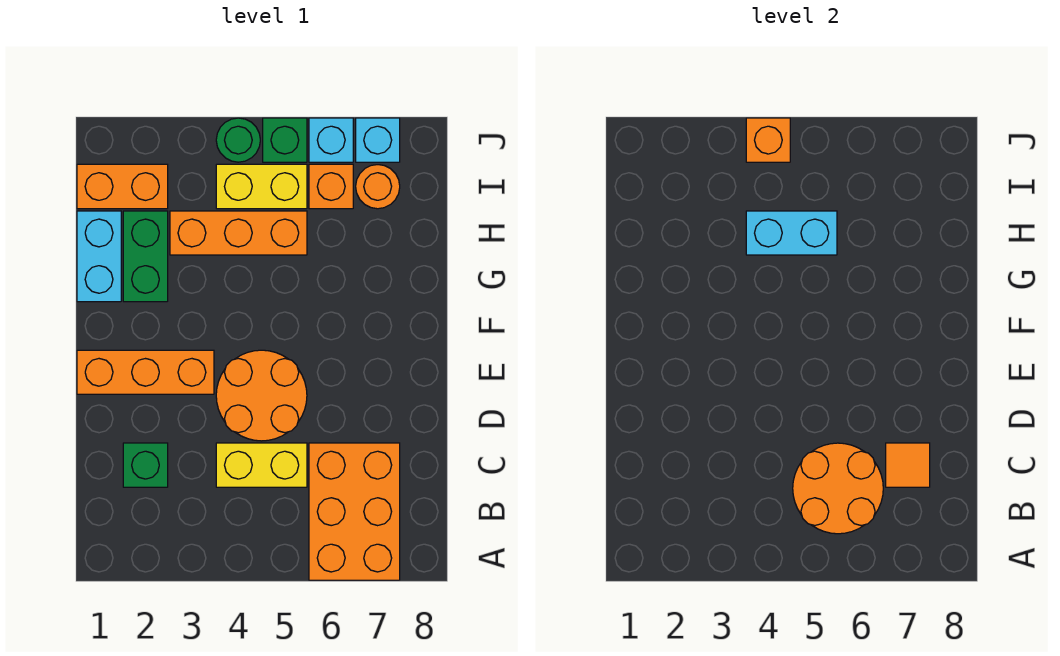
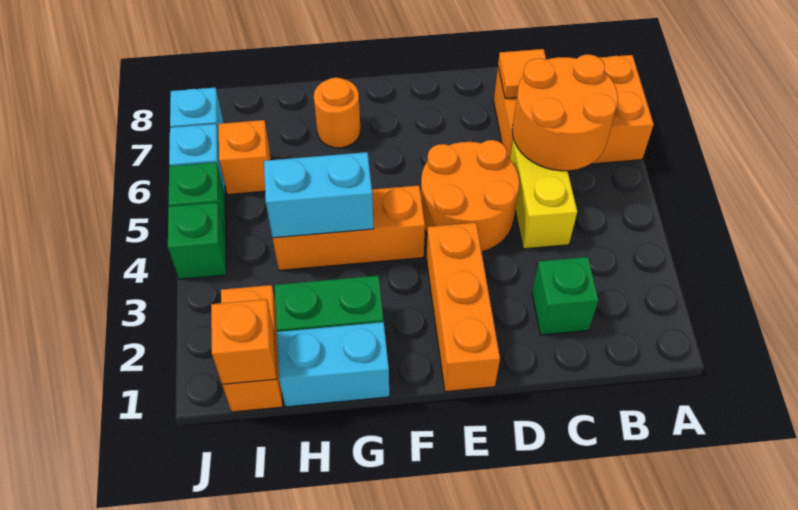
orange brick H3:H5 level 1 -> orange brick F4:H4 level 1
cyan brick H4:H5 level 2 -> cyan brick G4:H4 level 2
yellow brick I4:I5 level 1 -> none
orange round brick I7 level 1 -> orange round brick G7 level 1
green round brick J4 level 1 -> green brick J4 level 1
orange brick J4 level 2 -> orange brick I1 level 2

